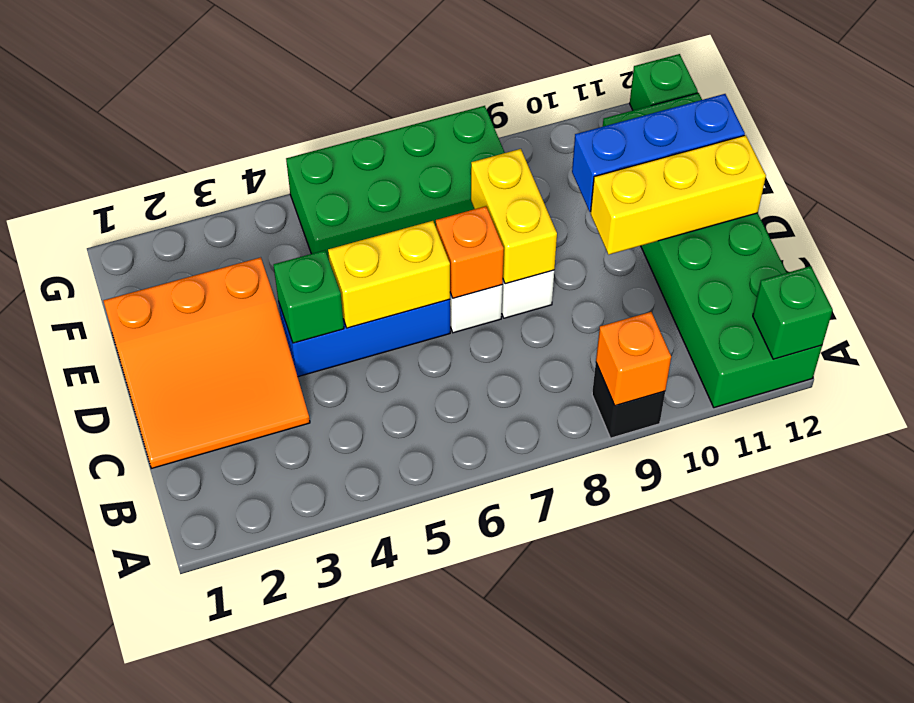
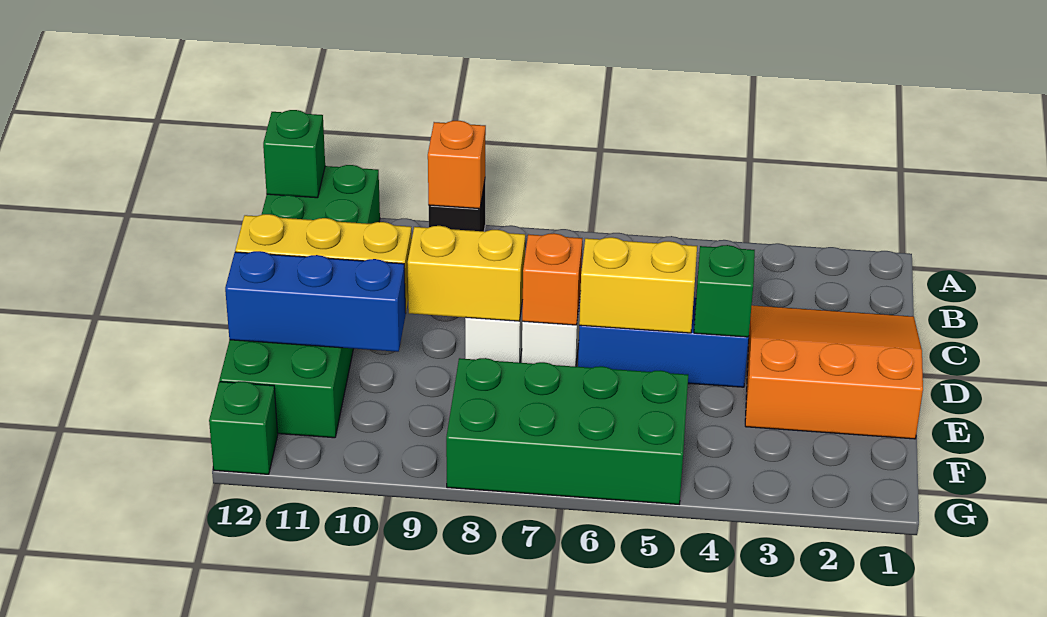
yellow brick D8:E8 level 2 -> yellow brick D8:D9 level 2

